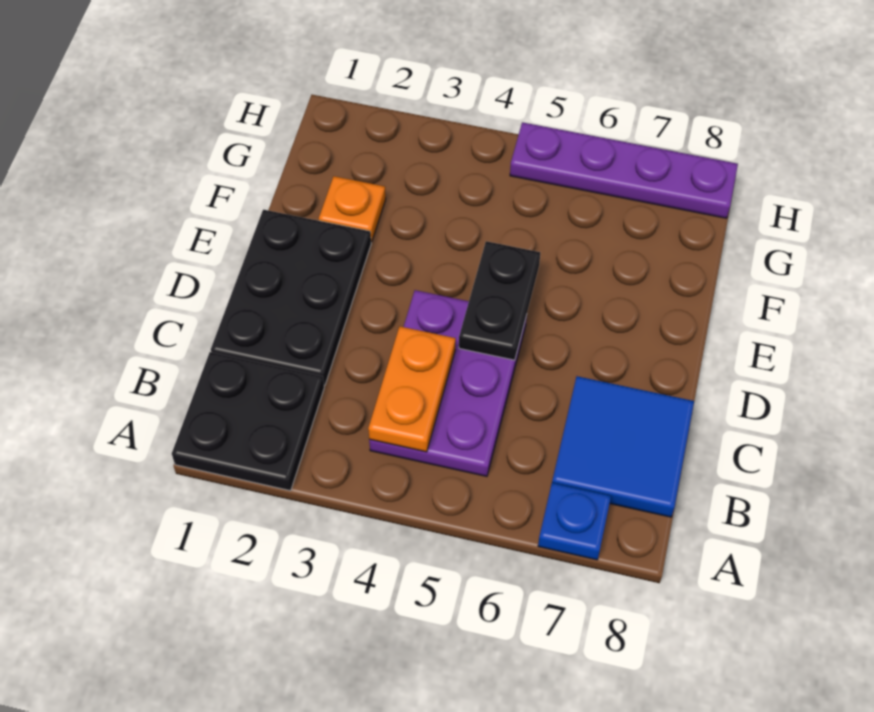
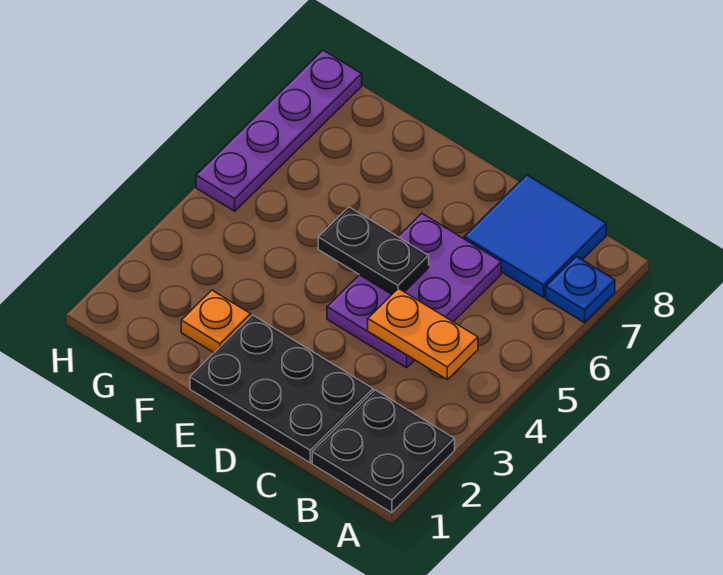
purple plate B4:D5 level 1 -> purple plate C4:D6 level 1

